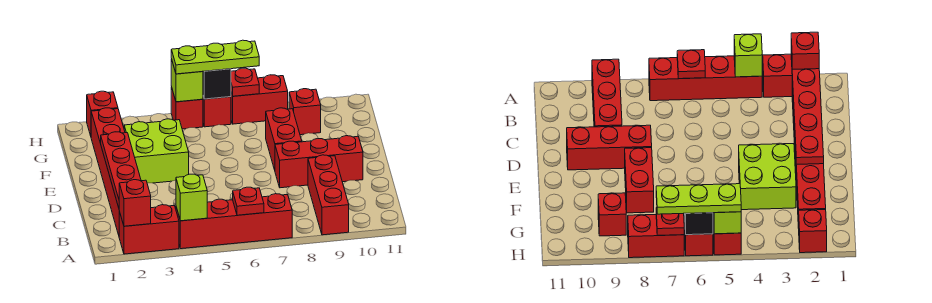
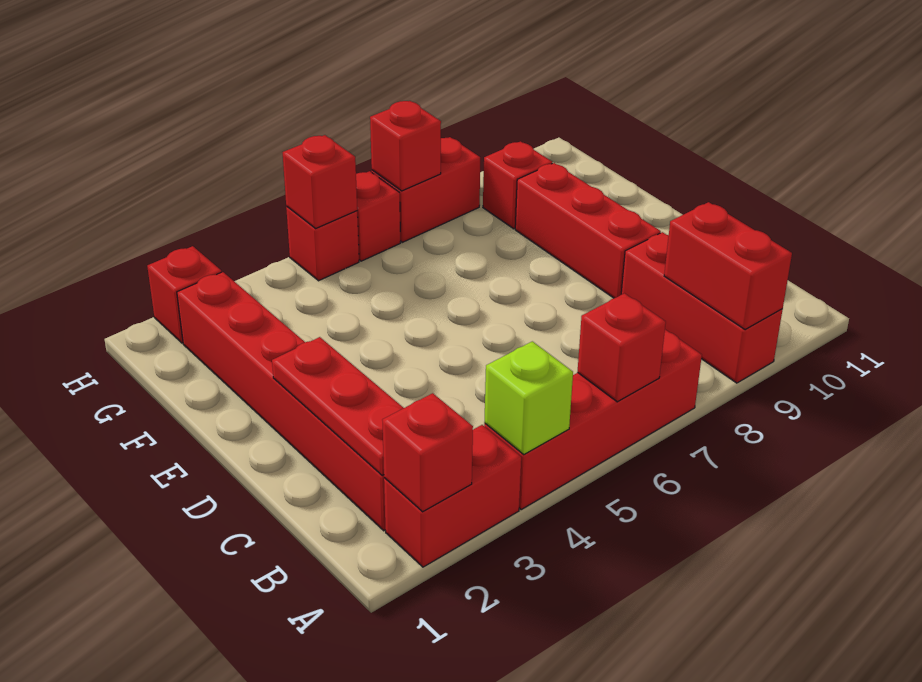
red plate A6 level 2 -> red brick A6 level 2
red plate B2:E2 level 2 -> red plate B2:D2 level 2
red brick D8:D10 level 1 -> red brick D9:F9 level 1
lime brick E3:F4 level 1 -> none
red brick E8:F8 level 1 -> red brick A9:B9 level 2
lime brick H5 level 2 -> red brick H5 level 2
lime plate H5:H7 level 3 -> none
black brick H6 level 2 -> none
red plate H7 level 2 -> red brick H7 level 2

